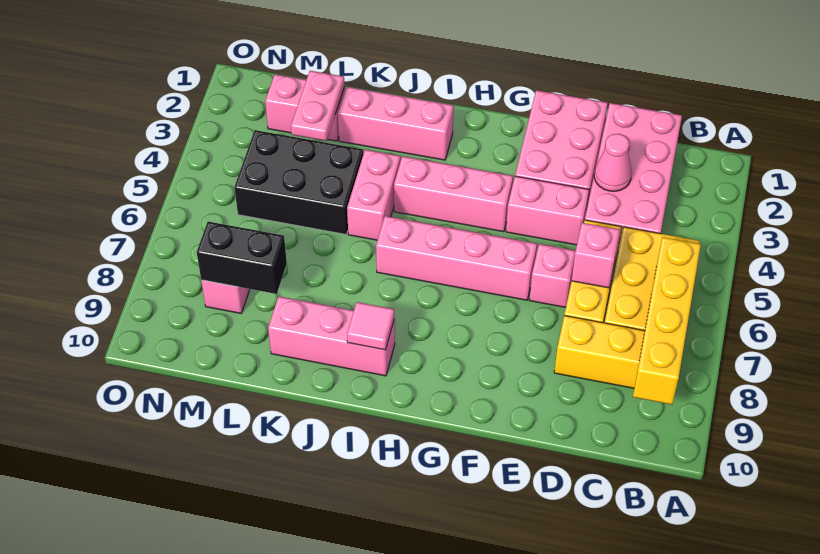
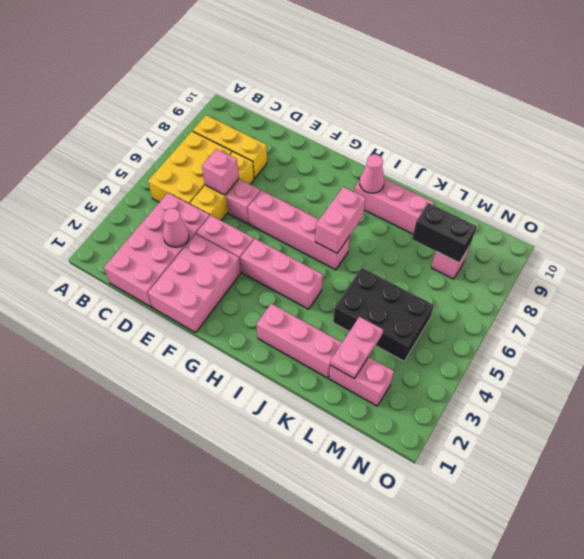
yellow brick B6:B9 level 2 -> none
pink tile I9 level 2 -> pink cone I9 level 2
pink brick J4:J5 level 1 -> pink brick I6:I7 level 2

